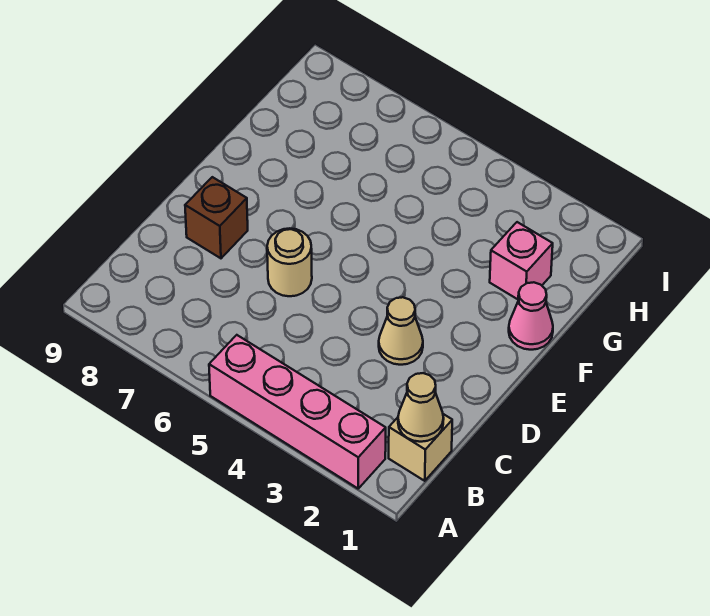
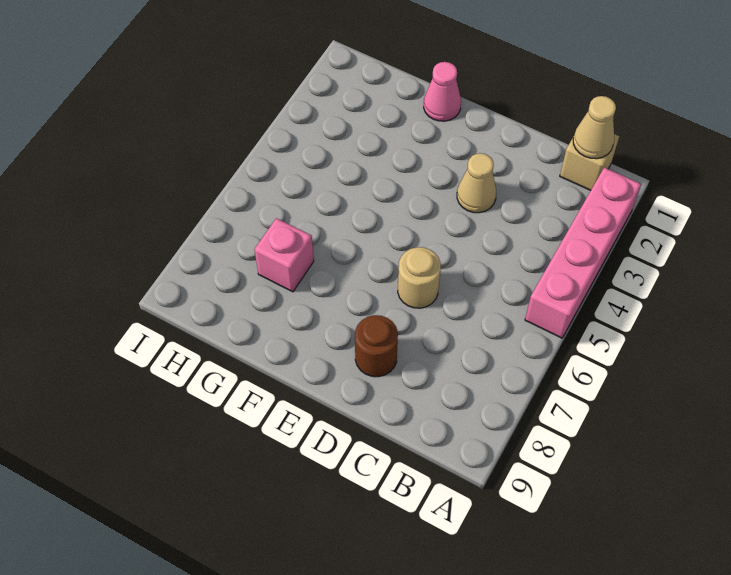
brown brick D8 level 1 -> brown round brick D8 level 1
pink brick G2 level 1 -> pink brick G7 level 1

